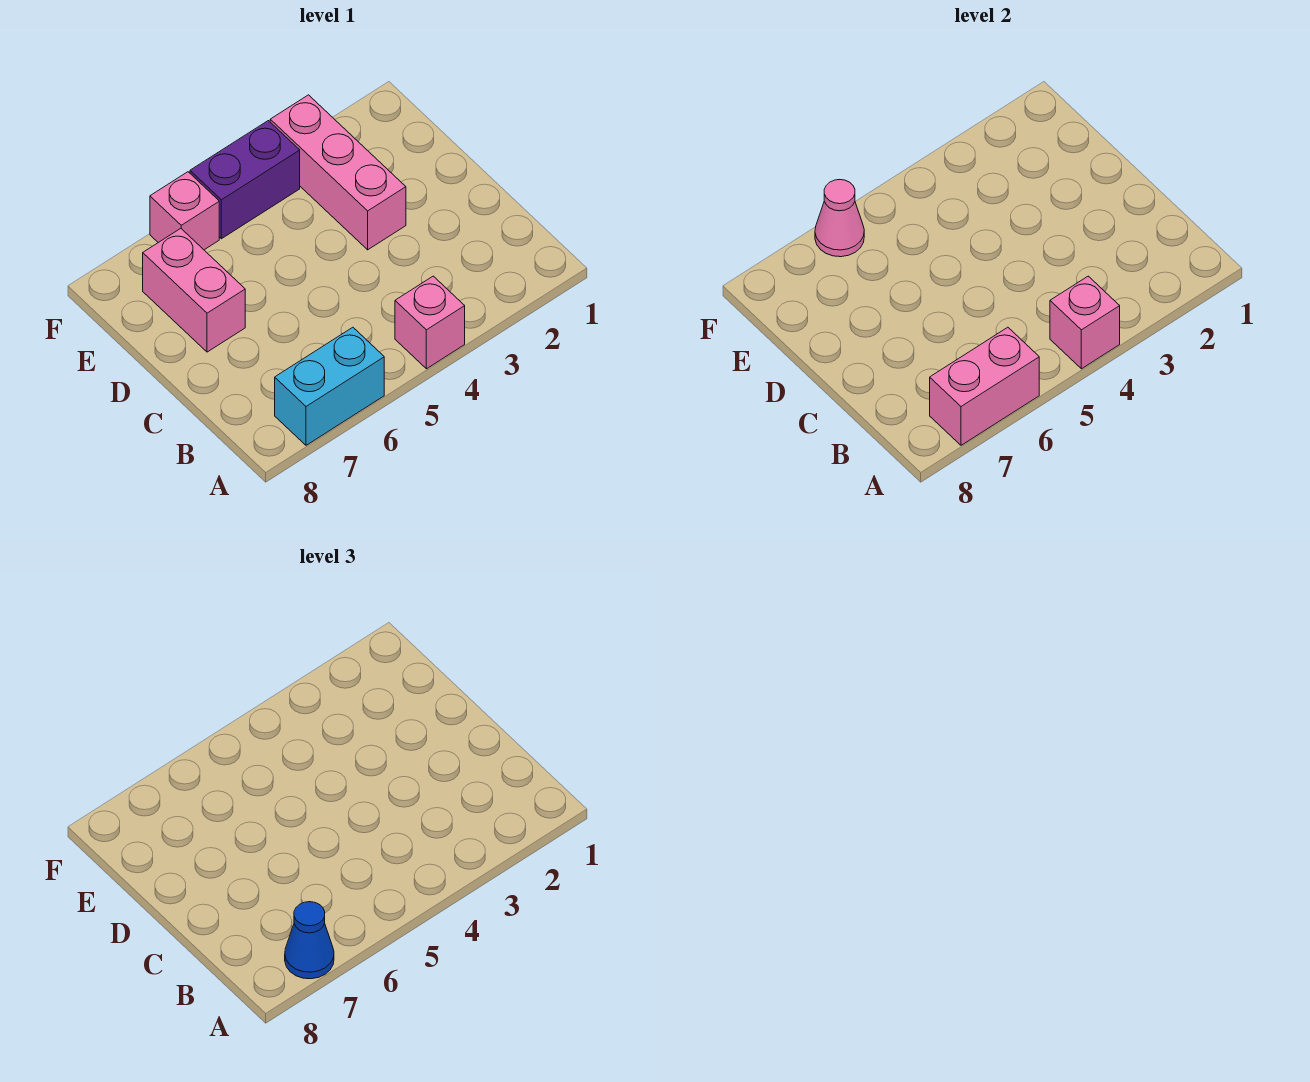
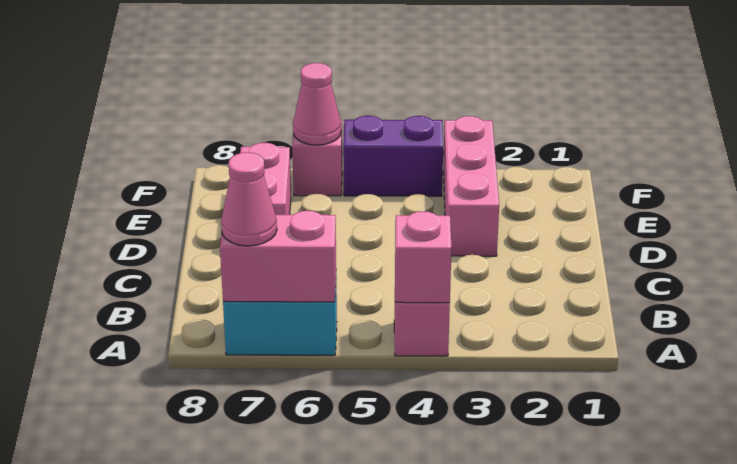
blue cone A7 level 3 -> pink cone A7 level 3

